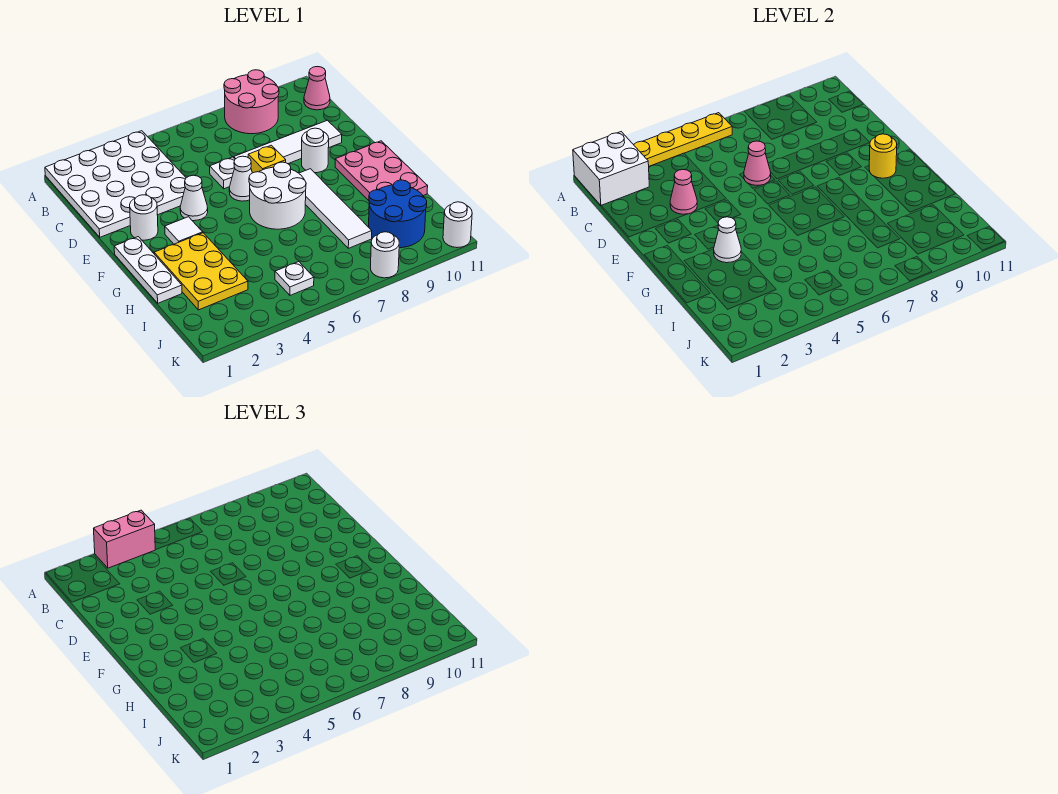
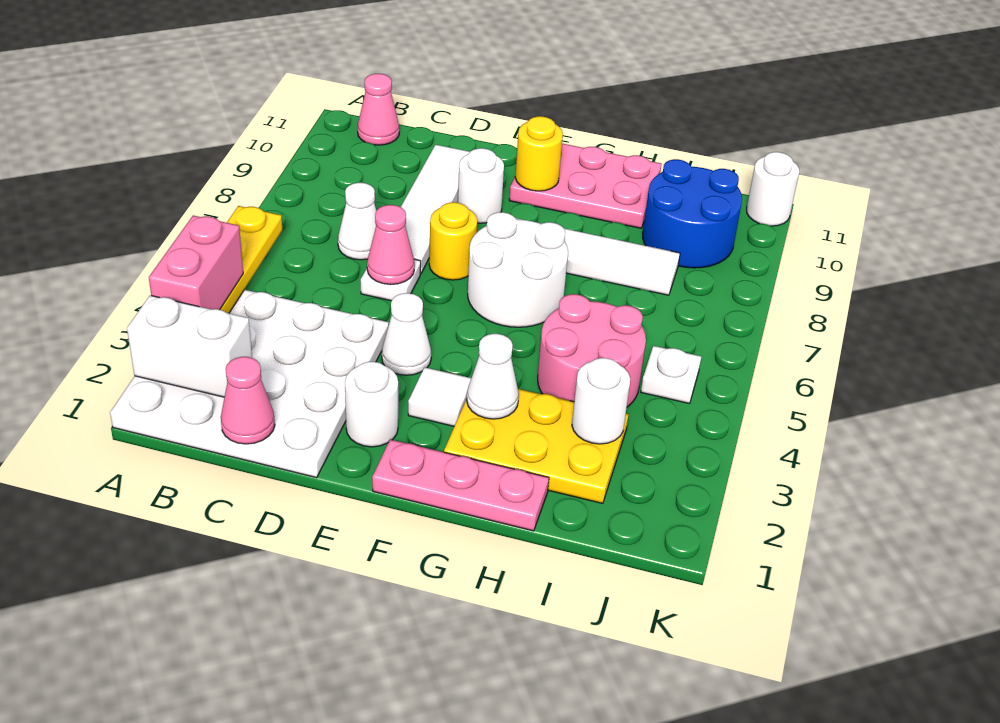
white brick A1:B2 level 2 -> white brick A2:B2 level 2
pink round brick A8:B9 level 1 -> pink round brick H4:I5 level 1
pink cone D3 level 2 -> pink cone C1 level 2
white cone E6 level 1 -> white cone C7 level 1
yellow brick E7 level 1 -> yellow round brick E7 level 1
white plate F1:H1 level 1 -> pink plate F1:H1 level 1
white round brick K8 level 1 -> white round brick I3 level 2

